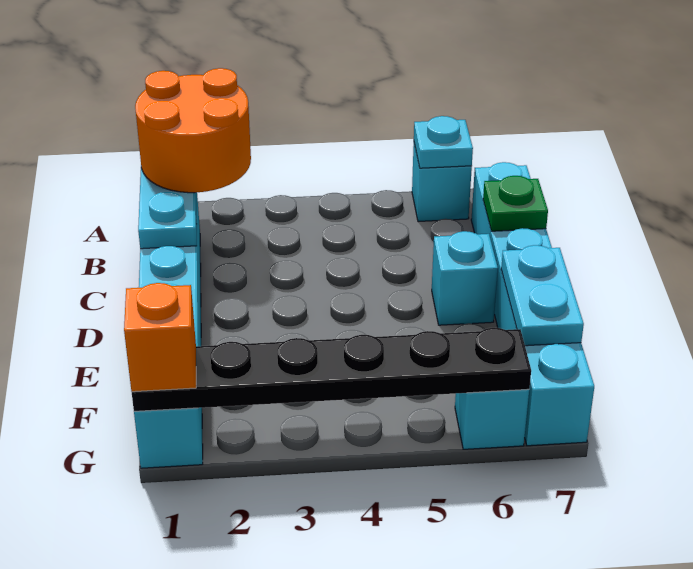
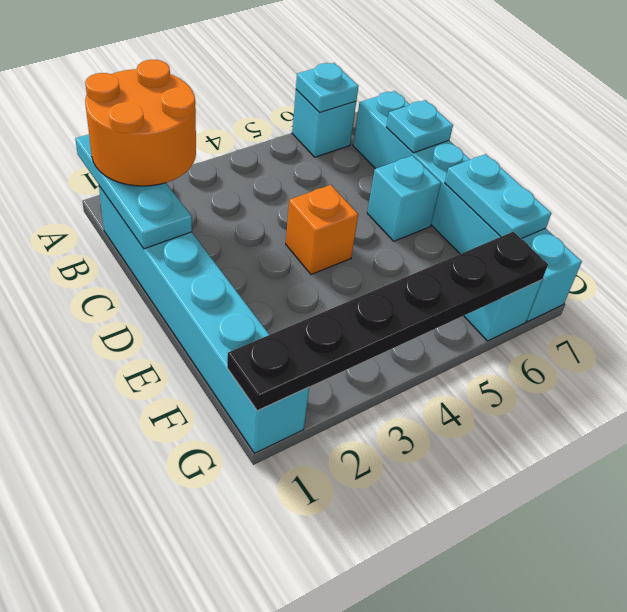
green plate C7 level 2 -> cyan plate C7 level 2
orange brick G1 level 3 -> orange brick D4 level 1

